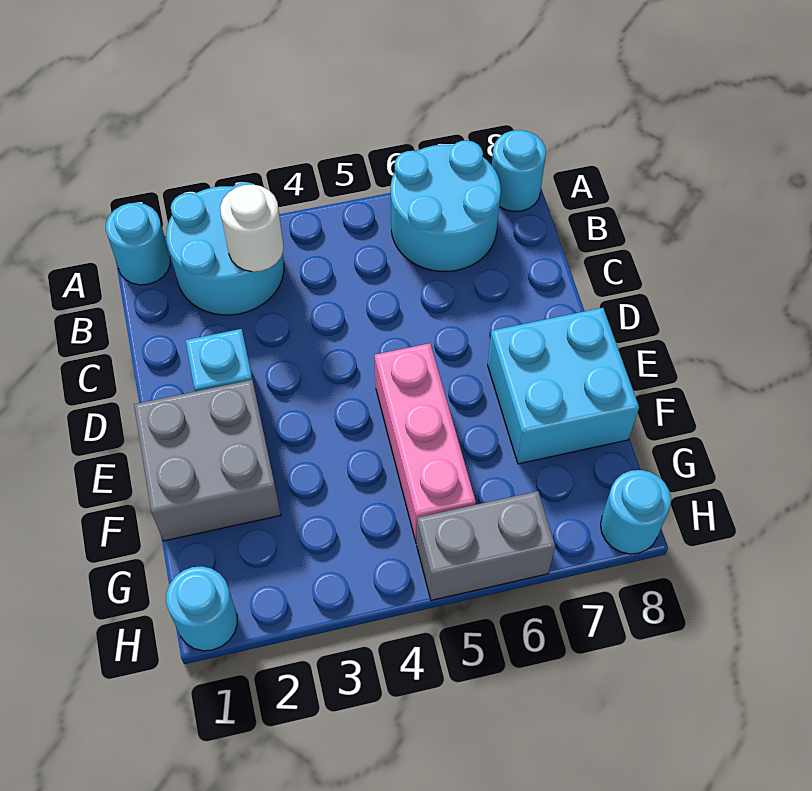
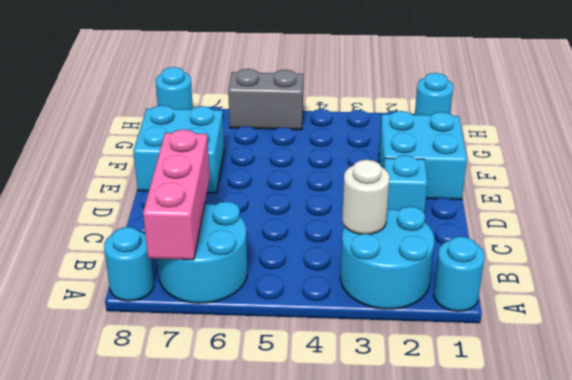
grey brick E1:F2 level 1 -> cyan brick E1:F2 level 1
pink brick E5:G5 level 1 -> pink brick A7:C7 level 2

